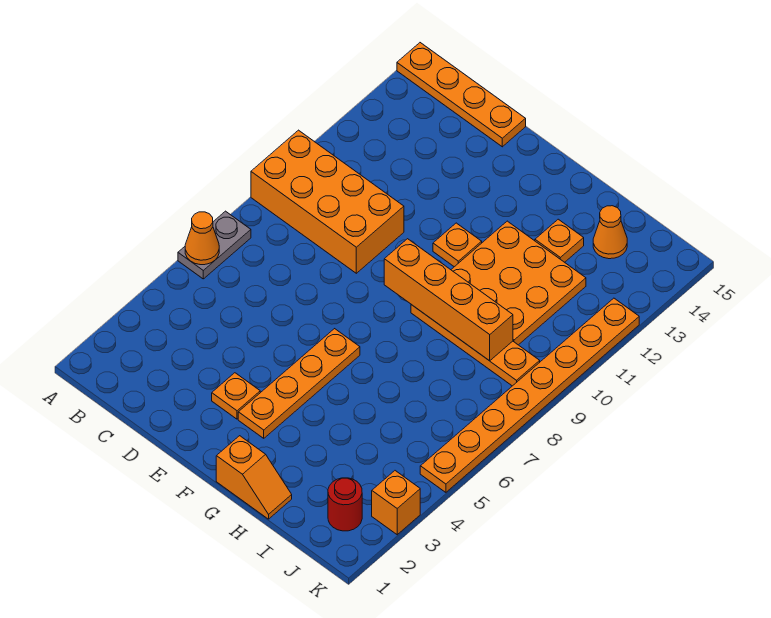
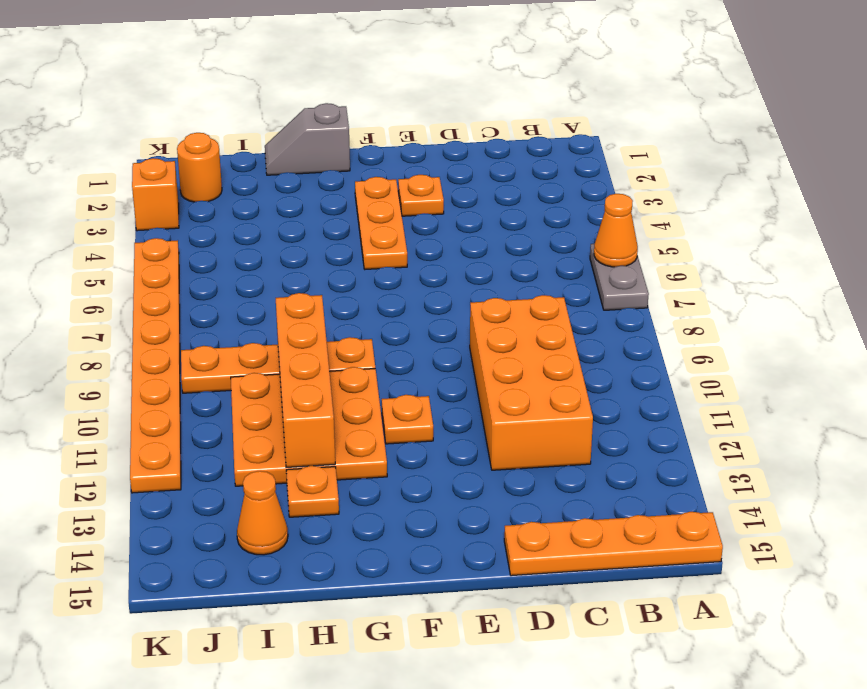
orange brick A9:D10 level 1 -> orange brick C9:D12 level 1
orange plate F3:F6 level 1 -> orange plate F3:F5 level 1
orange brick F9:I9 level 2 -> orange brick H9:H12 level 2
orange slope G1:H1 level 1 top G -> grey slope G1:H1 level 1 top G
red round brick J2 level 1 -> orange round brick J2 level 1

